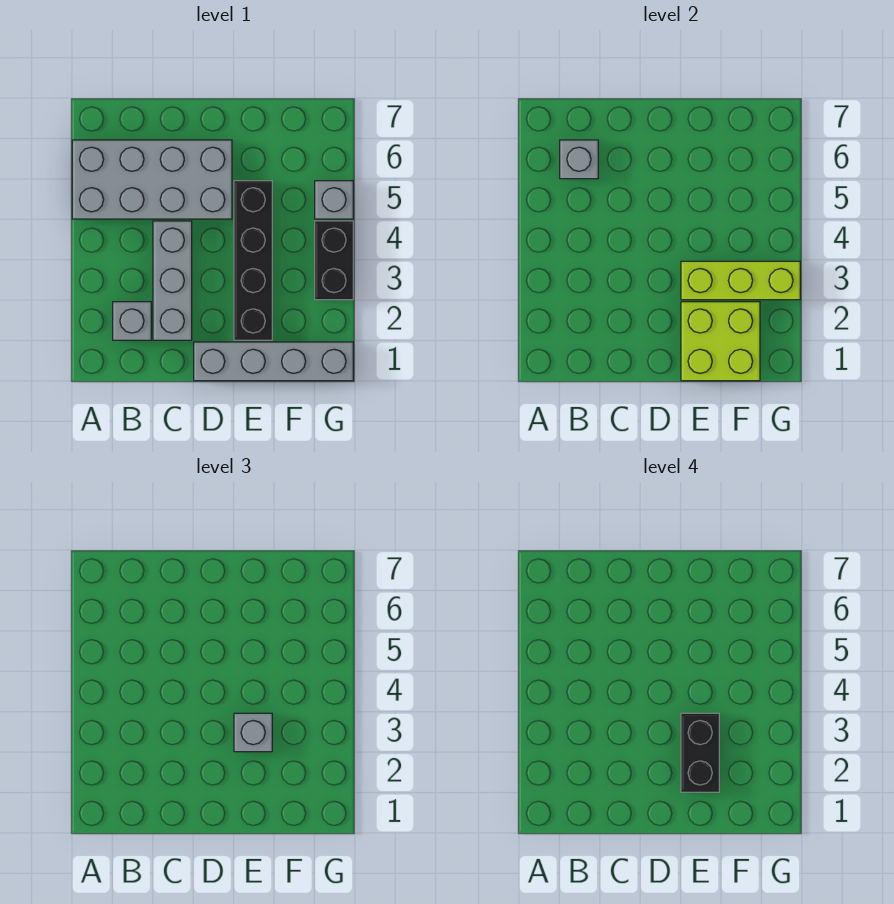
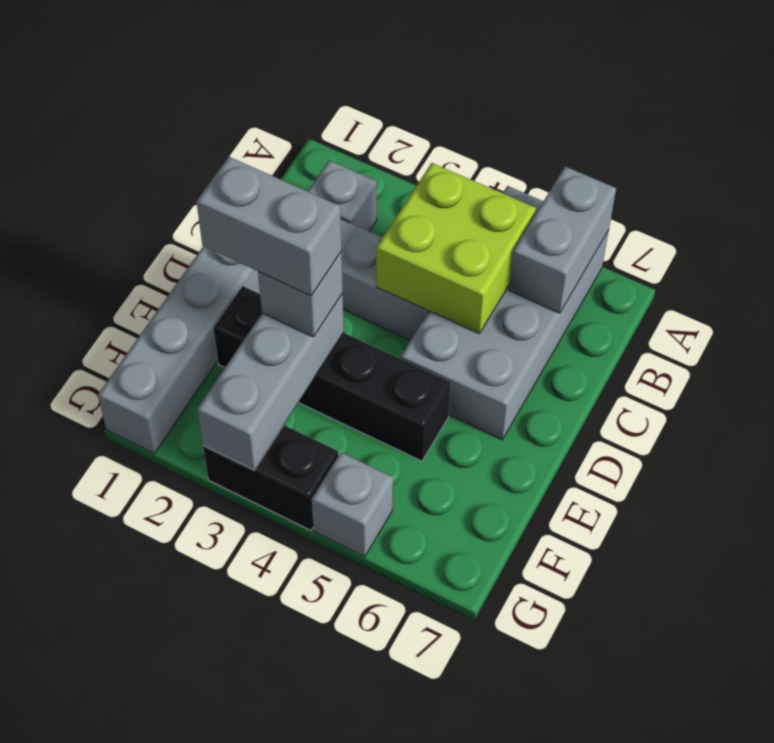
grey brick B6 level 2 -> grey brick A6:B6 level 2
lime brick E1:F2 level 2 -> lime brick B4:C5 level 2
black brick E2:E3 level 4 -> grey brick E2:E3 level 4
lime brick E3:G3 level 2 -> grey brick E3:G3 level 2

